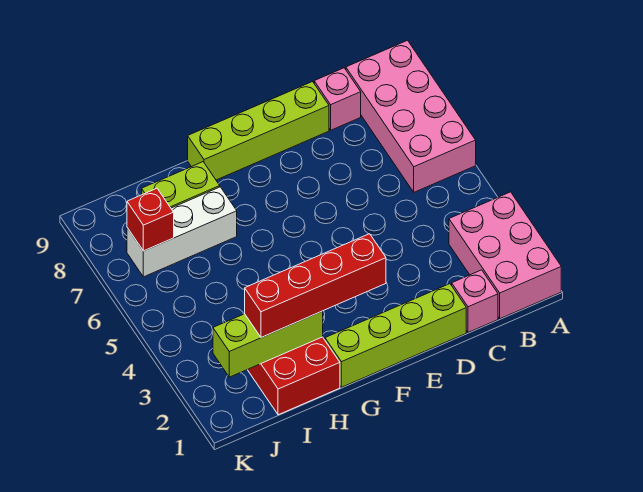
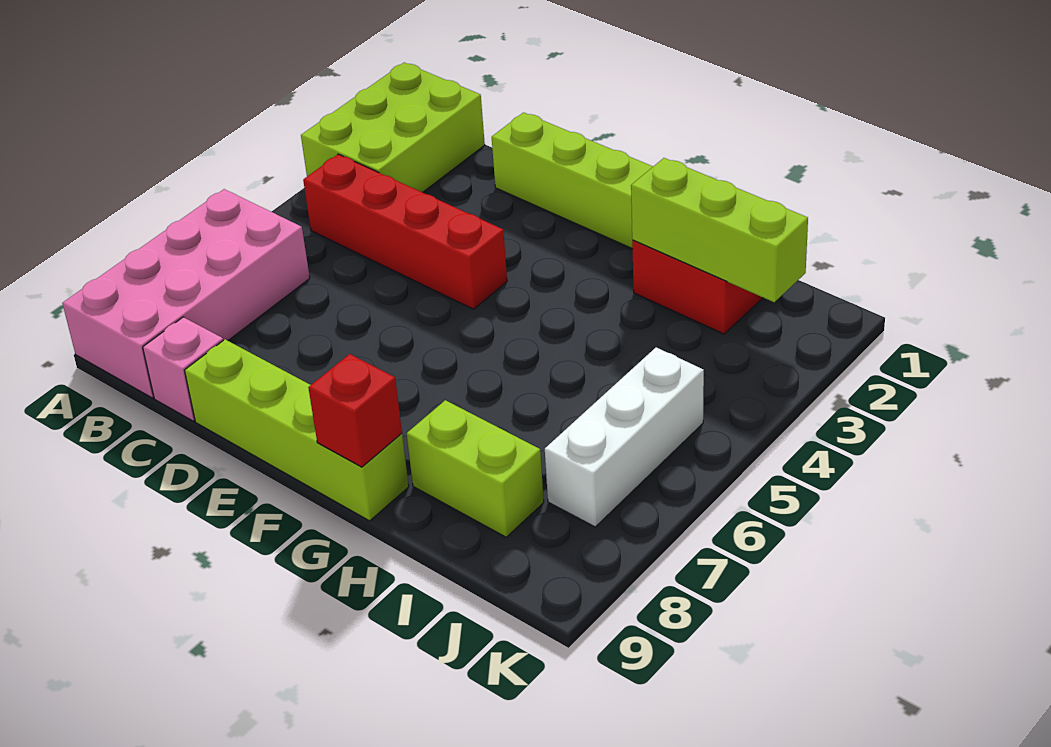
pink brick A1:B3 level 1 -> lime brick A1:B3 level 1
pink brick C1 level 1 -> none
red brick F2:I2 level 3 -> red brick B4:E4 level 1
white brick H7:J7 level 1 -> white brick J5:J7 level 1
red brick J7 level 2 -> red brick G9 level 2

